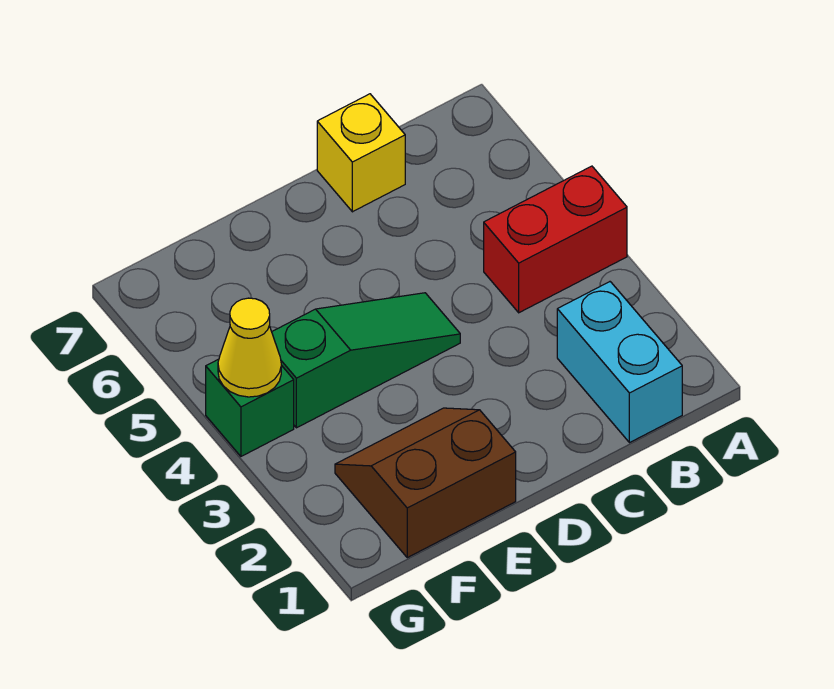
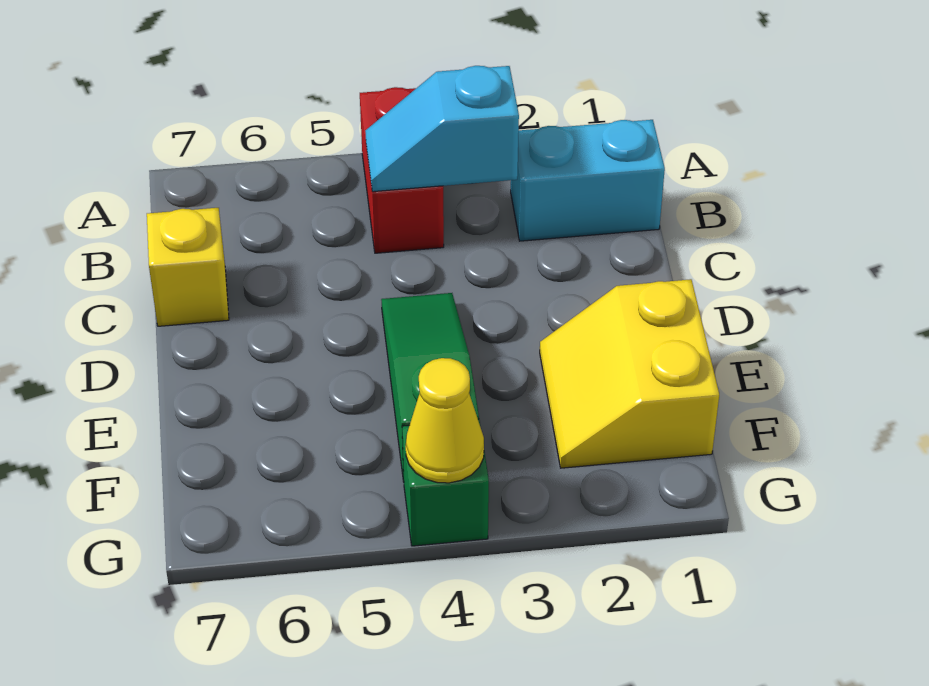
none -> cyan slope B3:B4 level 2 top 3
brown slope E1:F2 level 1 top 1 -> yellow slope E1:F2 level 1 top 1

